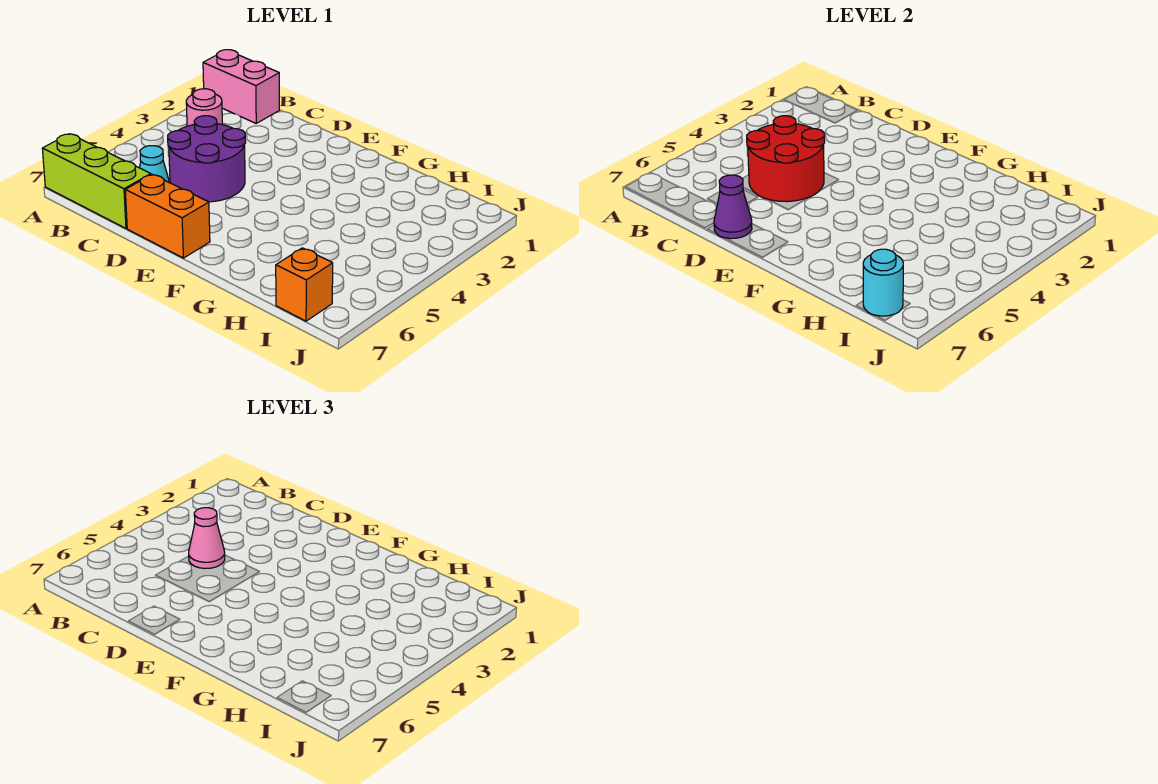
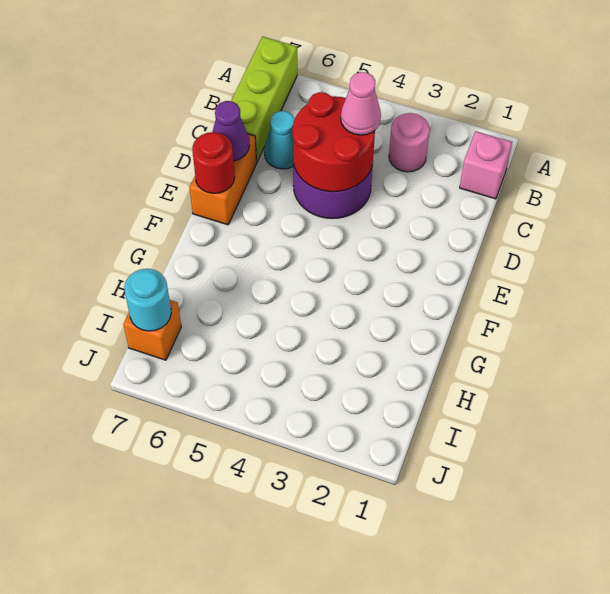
pink brick A1:B1 level 1 -> pink brick B1 level 1
none -> red round brick E7 level 2

